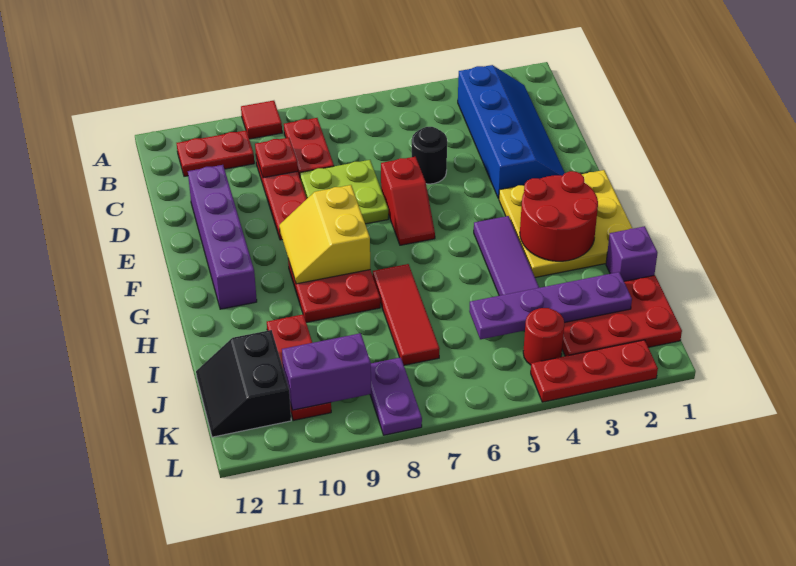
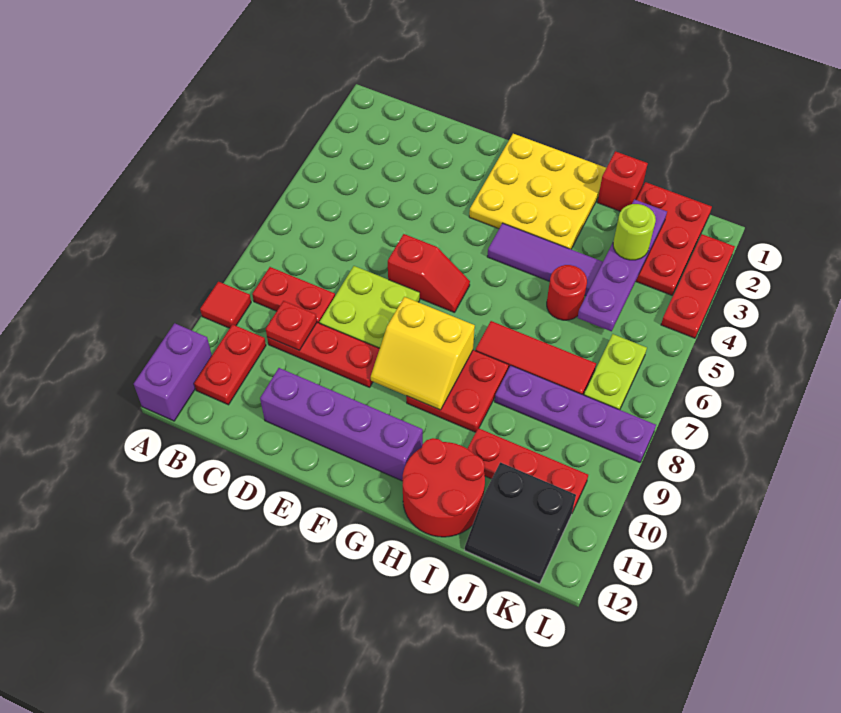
blue slope B2:E3 level 1 top 3 -> none
black round brick D5 level 1 -> none
red round brick G2:H3 level 2 -> red round brick H11:I12 level 1
purple brick I1 level 1 -> red brick I1 level 1
none -> lime round brick J3 level 3
red round brick K4 level 1 -> red round brick I5 level 1
none -> lime plate K6:K7 level 1
purple plate K8:L8 level 1 -> purple plate I8:L8 level 1
purple brick K9:K10 level 2 -> purple brick A11:A12 level 1

